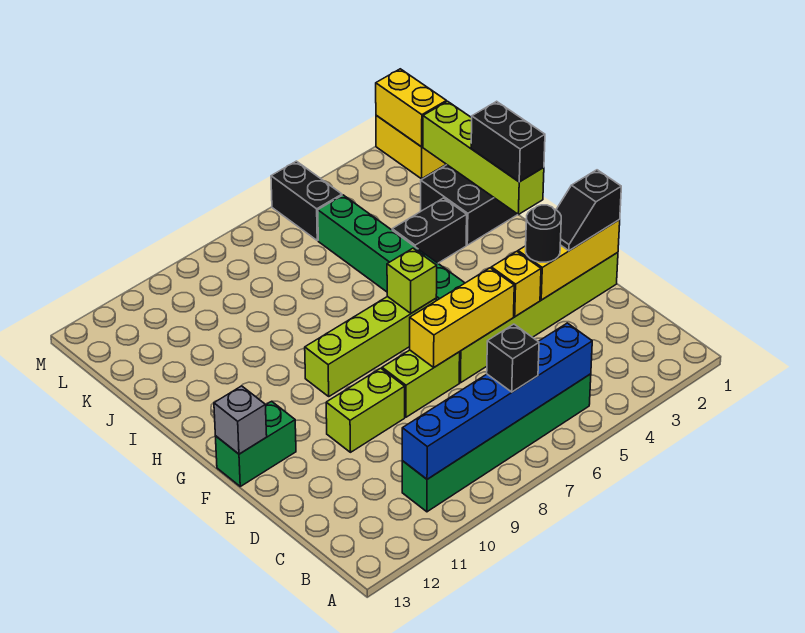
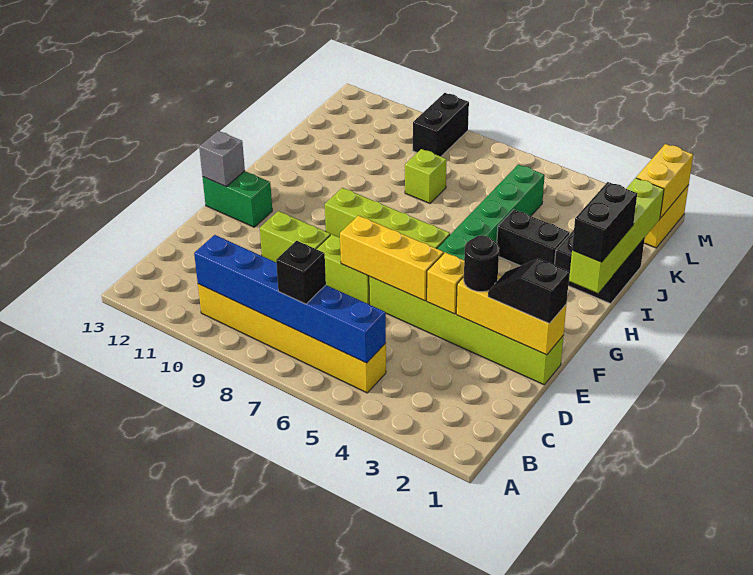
green brick B5:B10 level 1 -> yellow brick B5:B10 level 1
lime brick G6 level 2 -> lime brick J8 level 1
black brick L5:M5 level 1 -> black brick L9:M9 level 1

